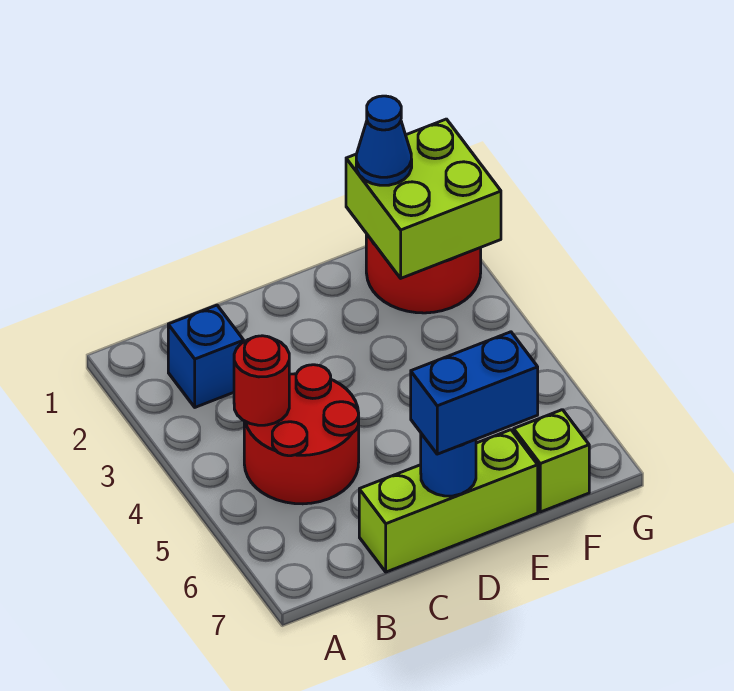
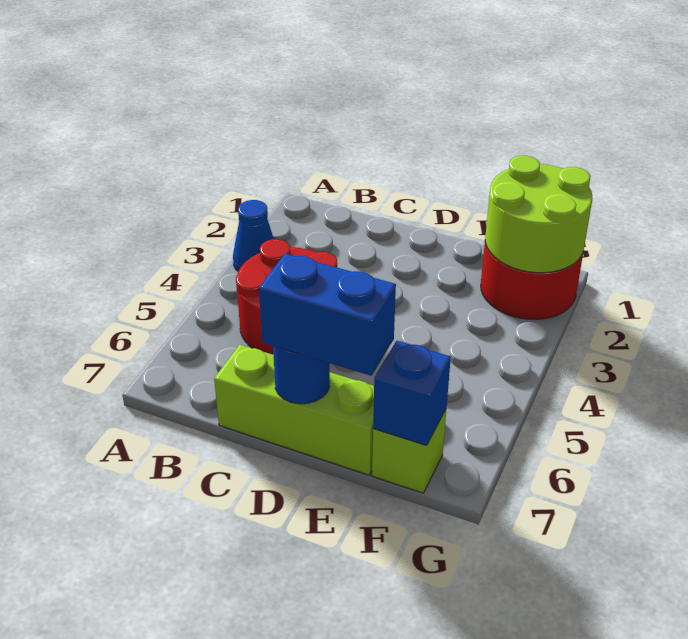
blue brick B2 level 1 -> blue brick F7 level 2
red round brick B4 level 2 -> none
lime brick F1:G2 level 2 -> lime round brick F1:G2 level 2
blue cone F1 level 3 -> blue cone A3 level 1

